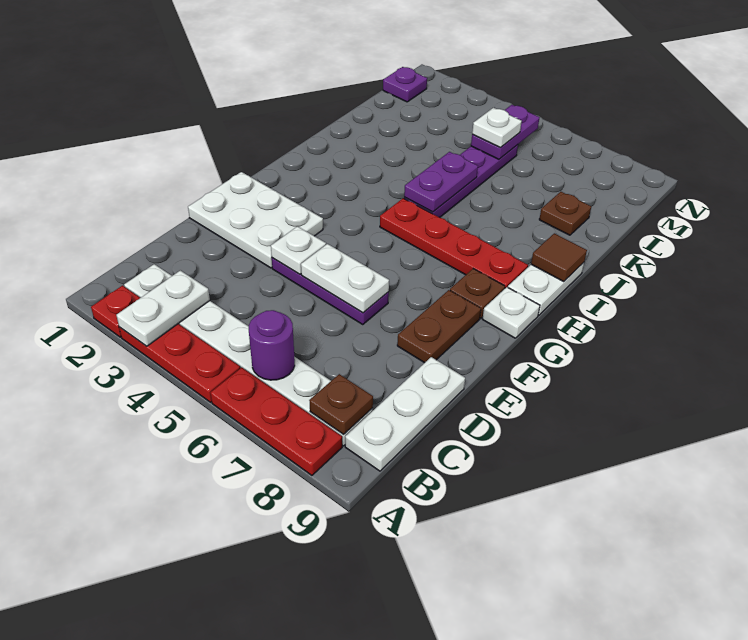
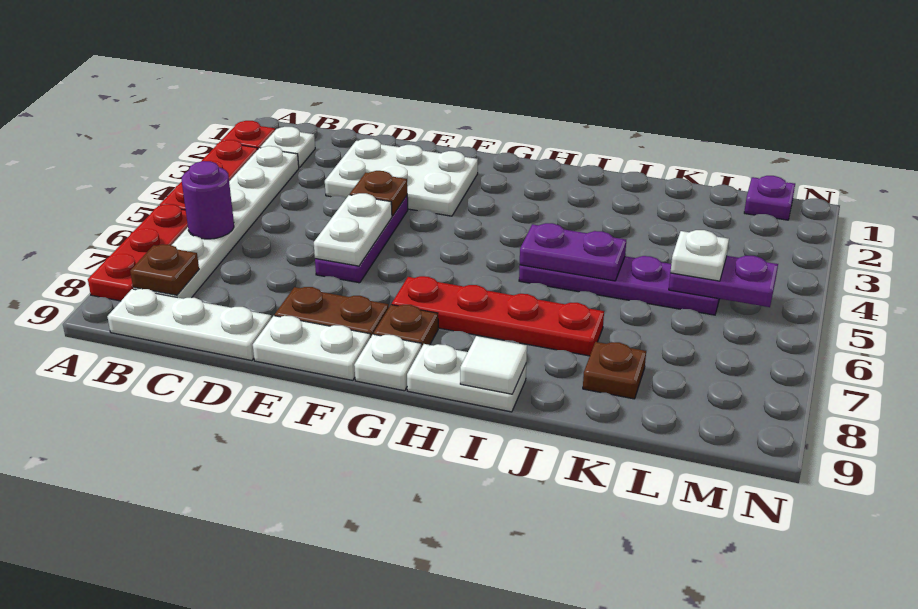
white plate A3:B3 level 2 -> white plate E9:F9 level 1
white plate E1:F3 level 1 -> white plate D2:F3 level 1
white plate E4 level 2 -> brown plate E4 level 2
red plate H5:H8 level 1 -> red plate G7:J7 level 1
brown tile I9 level 2 -> white tile I9 level 2

